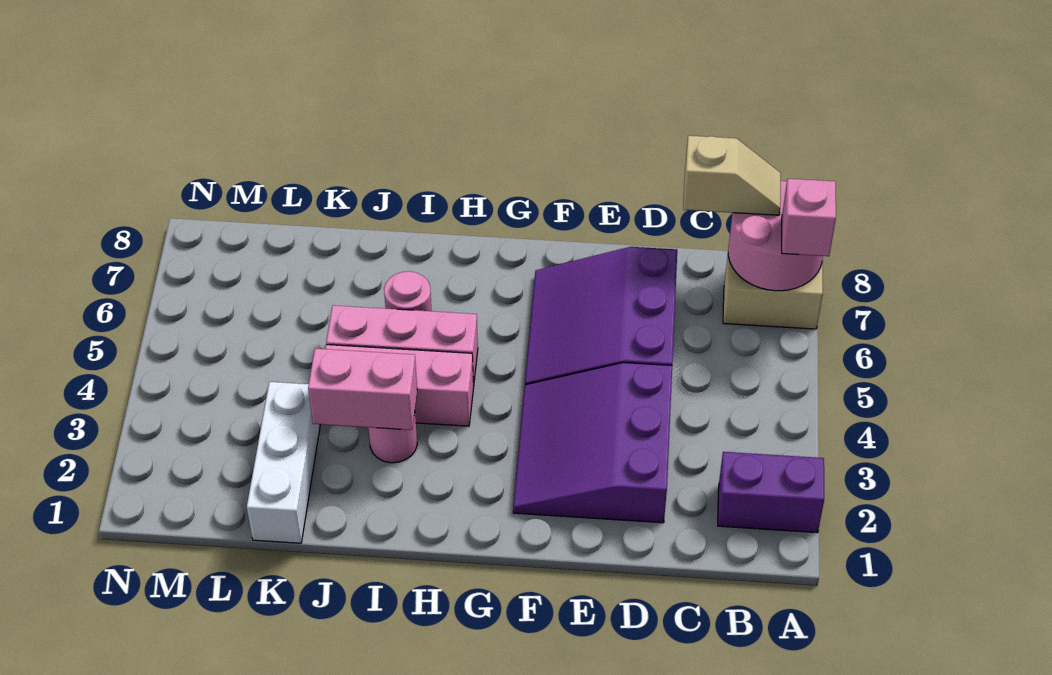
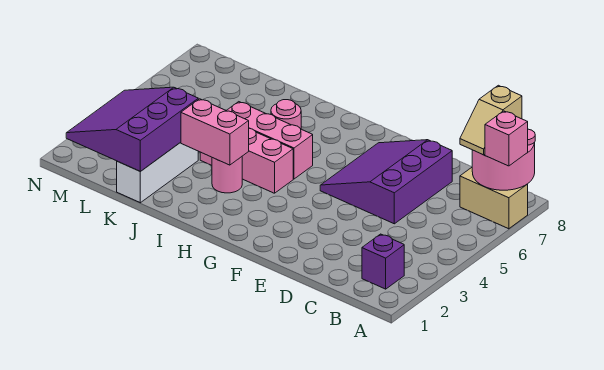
purple brick A2:B2 level 1 -> purple brick B2 level 1
tan slope B8:C8 level 3 top C -> tan slope B7:B8 level 3 top 8
purple slope D2:F4 level 1 top D -> purple slope K1:M3 level 2 top K

